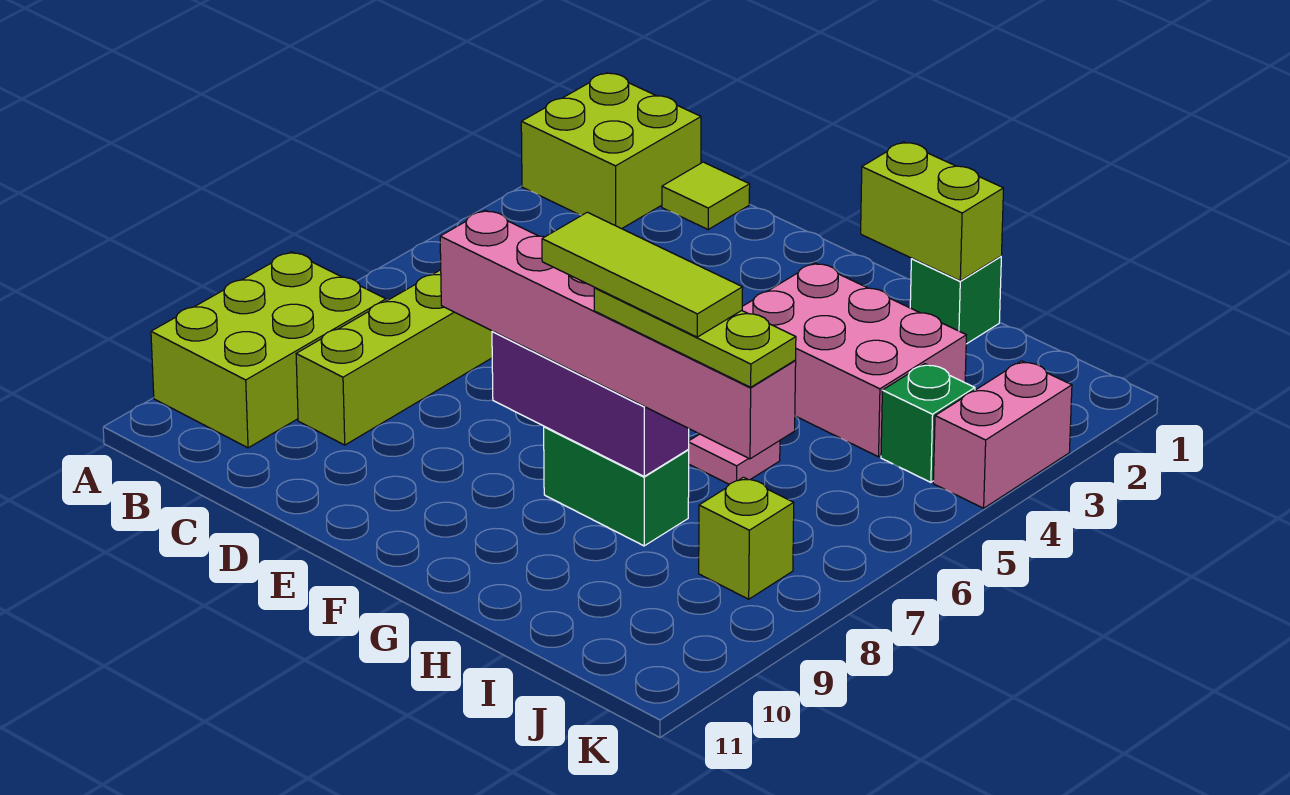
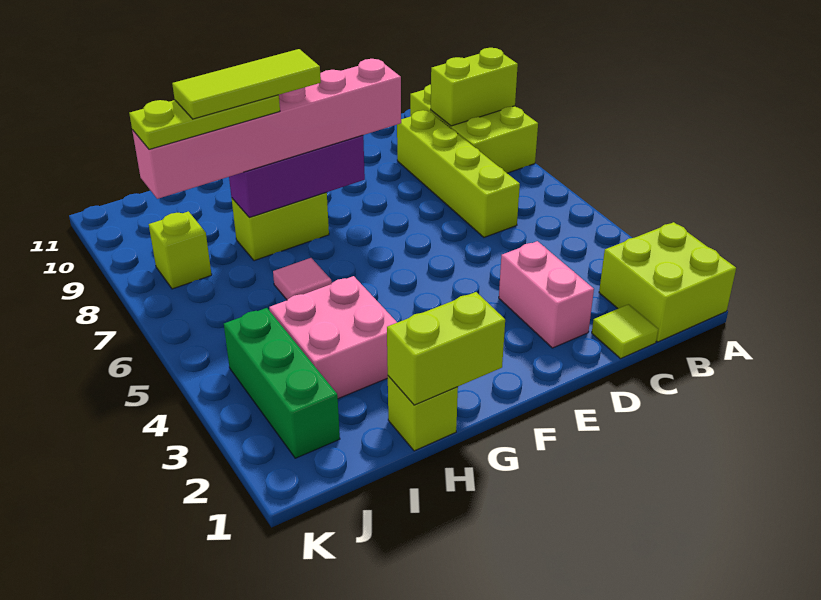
none -> lime brick A9:B9 level 2
pink brick G3:I4 level 1 -> pink brick H3:I4 level 1
green brick G8:H8 level 1 -> lime brick G8:H8 level 1
green brick H1 level 1 -> lime brick H1 level 1
green brick J4 level 1 -> green brick J2:J4 level 1
pink brick K3:K4 level 1 -> pink brick D2:D3 level 1

